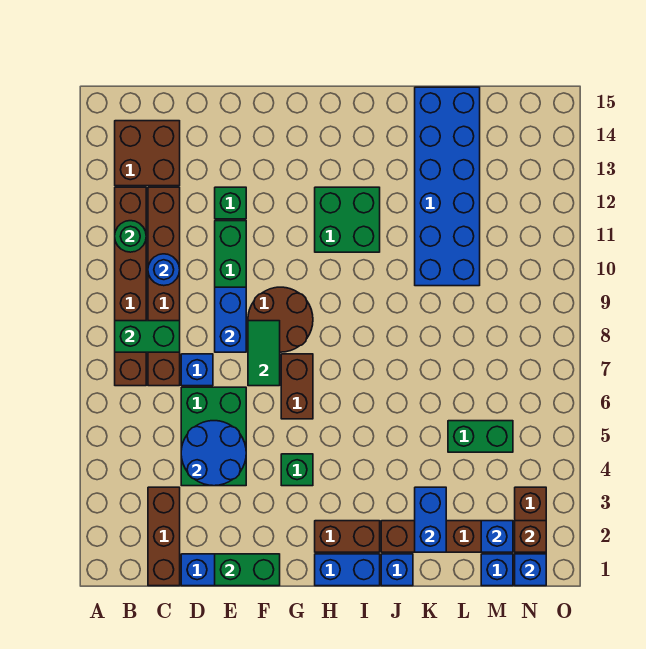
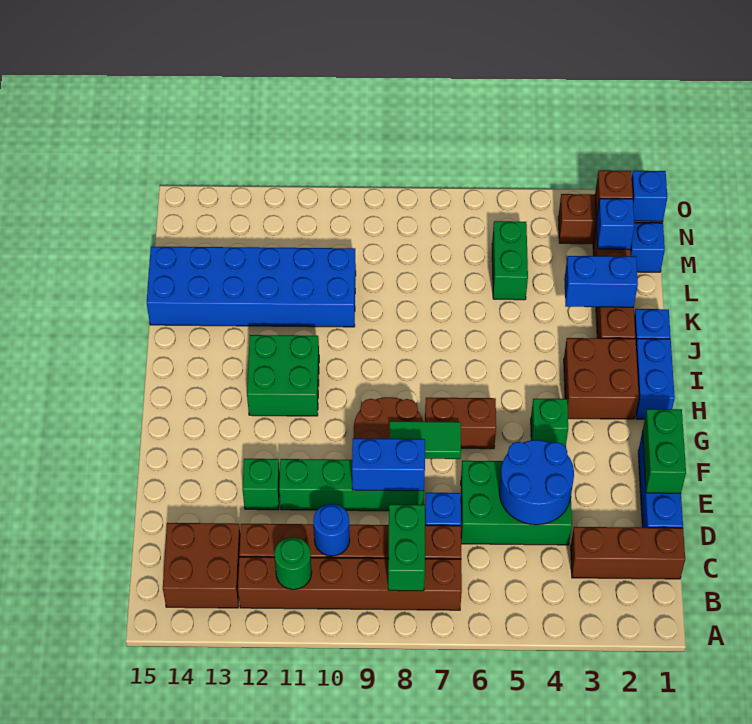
brown brick H2:I2 level 1 -> brown brick H2:I3 level 1

